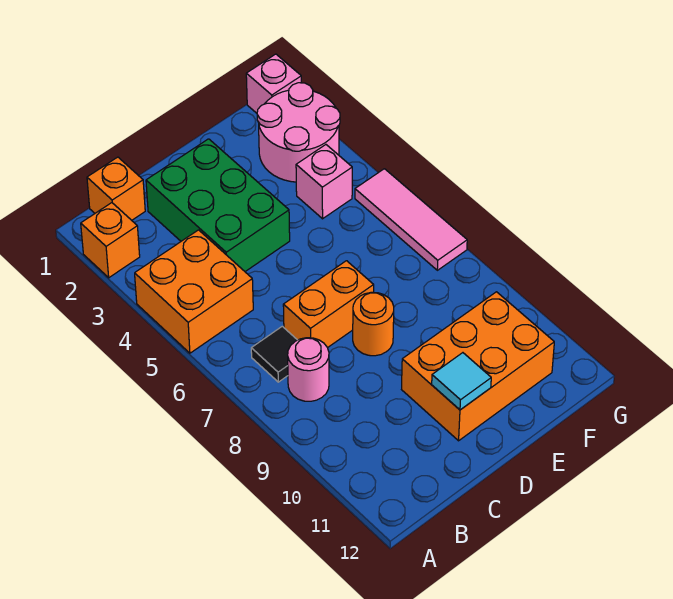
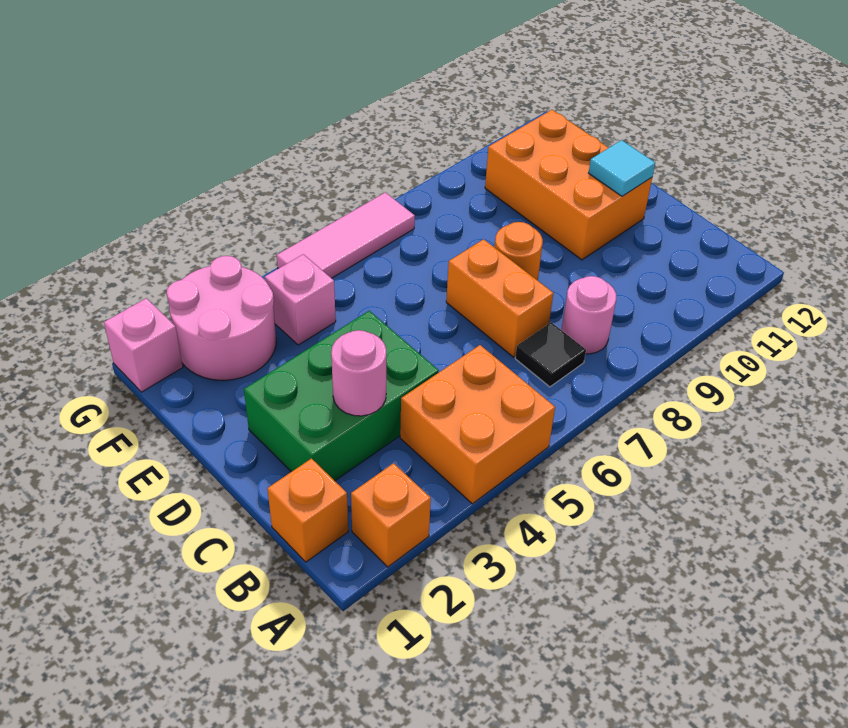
none -> pink round brick C3 level 2

